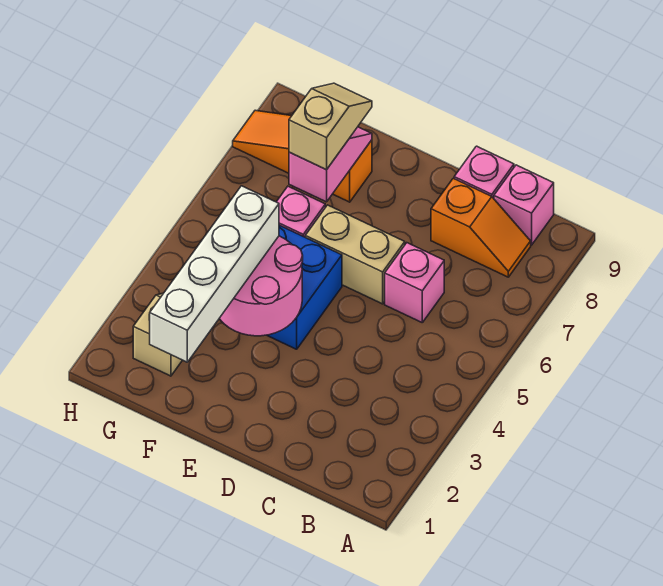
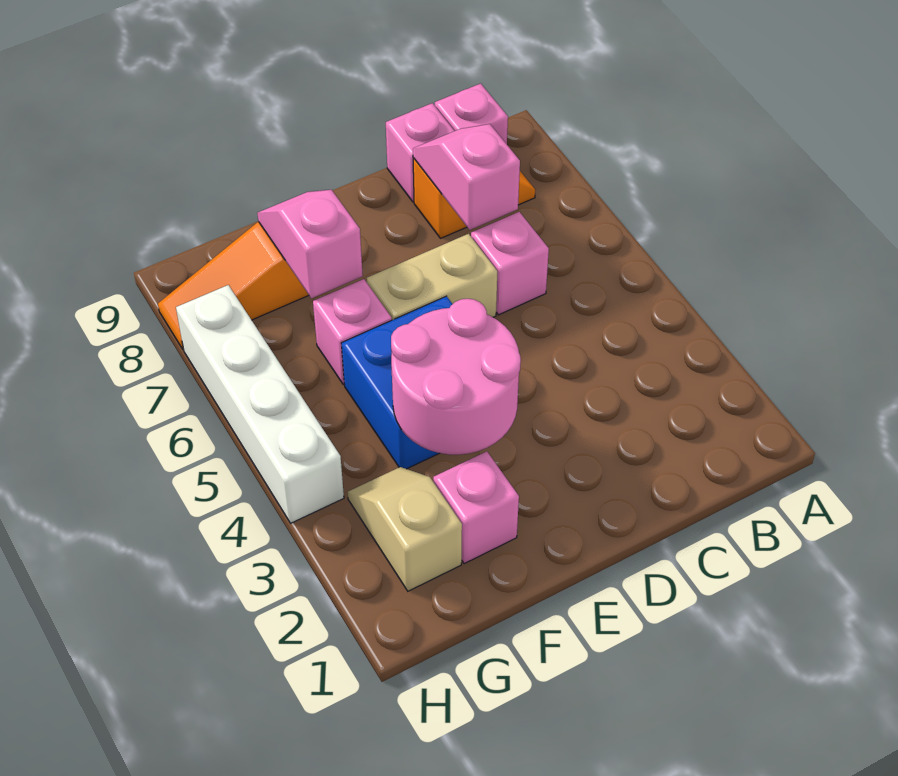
none -> pink slope C7:C8 level 2 top 7
white brick F1:F4 level 3 -> white brick H4:H7 level 1
none -> pink brick F2 level 1
tan slope F7:F8 level 3 top 7 -> none

